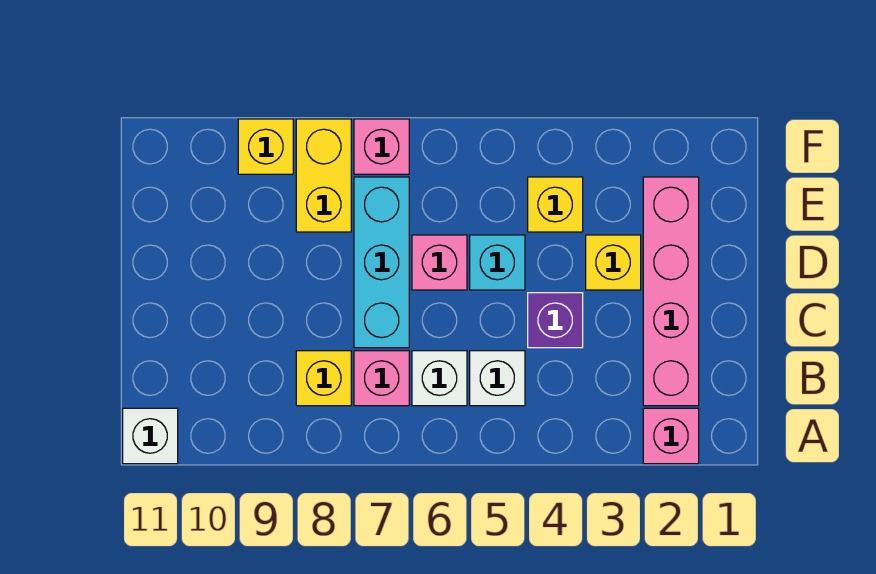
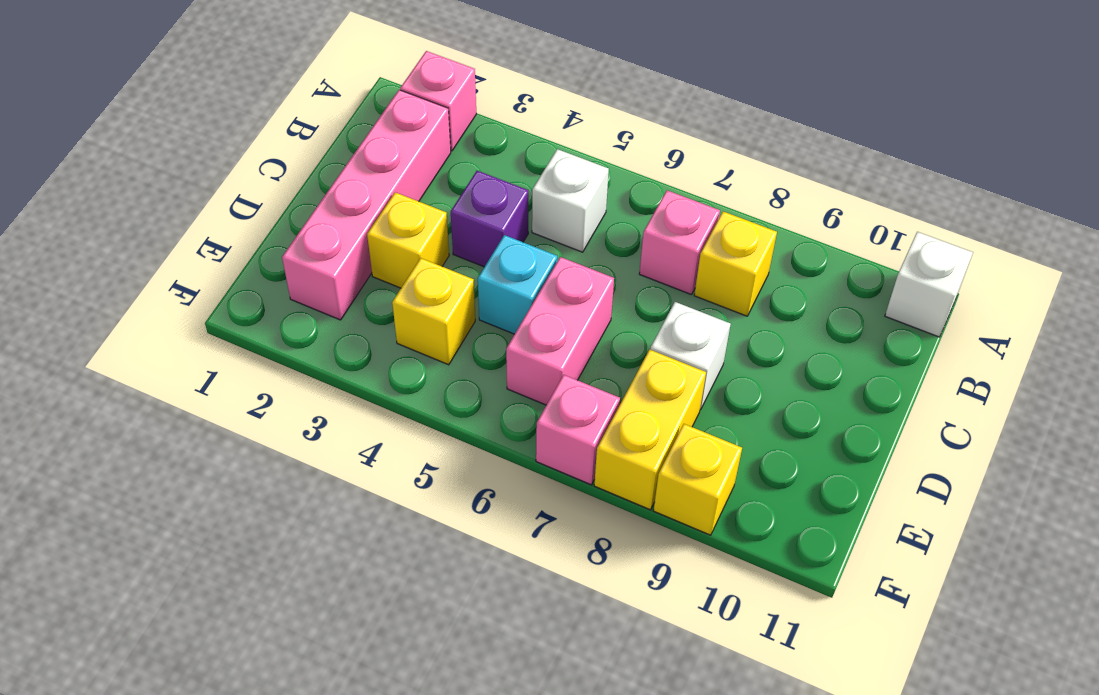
white brick B6 level 1 -> white brick D8 level 1
cyan brick C7:E7 level 1 -> none
pink brick D6 level 1 -> pink brick D6:E6 level 1

